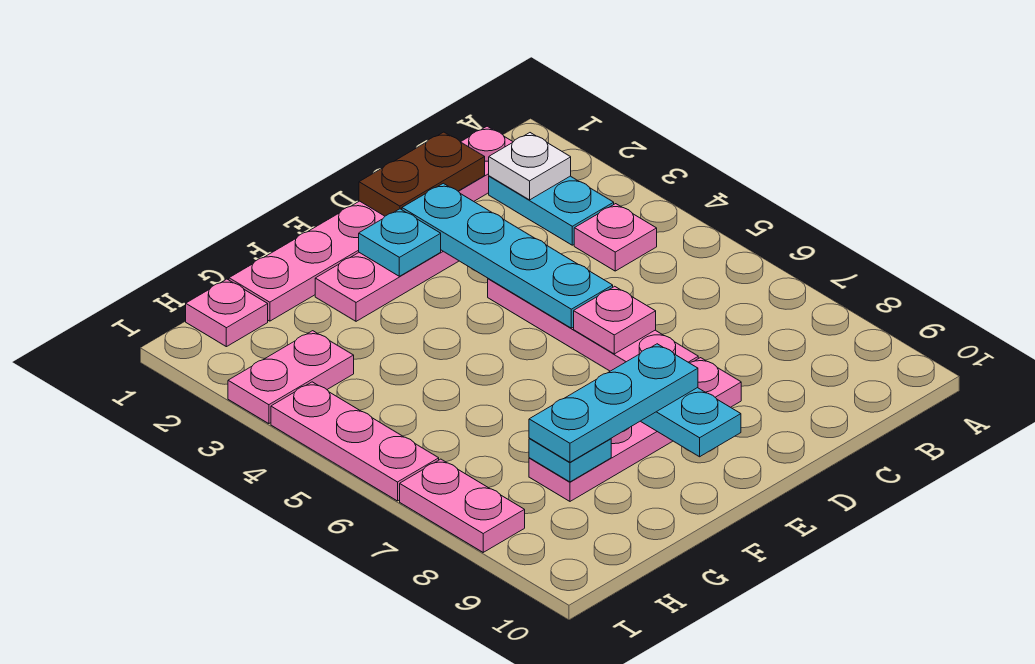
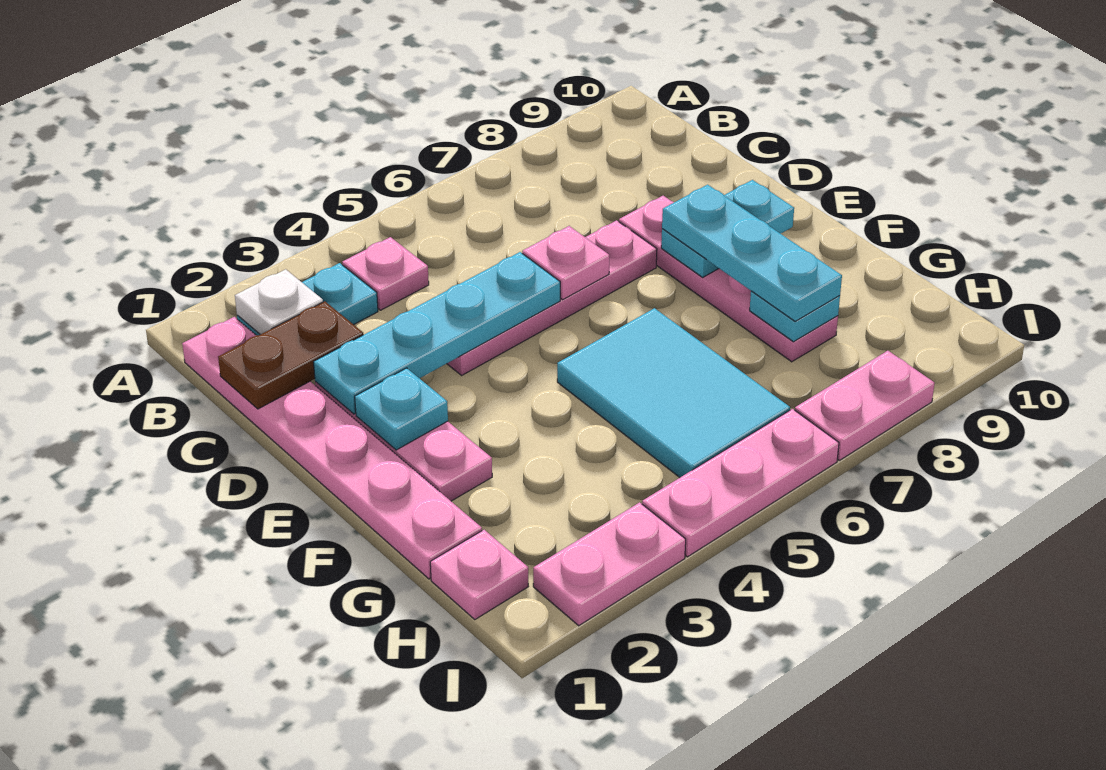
brown plate C1:D1 level 2 -> brown plate C1:C2 level 2
none -> cyan tile F5:H6 level 1
pink plate H3:I3 level 1 -> pink plate I2:I3 level 1

